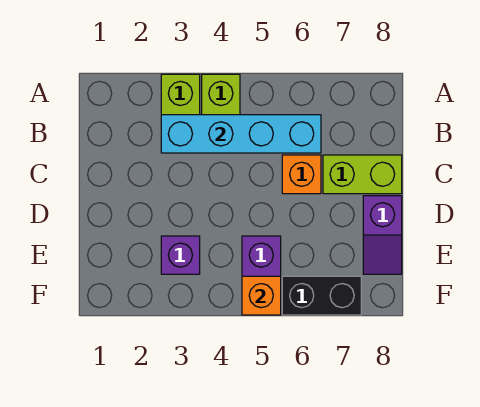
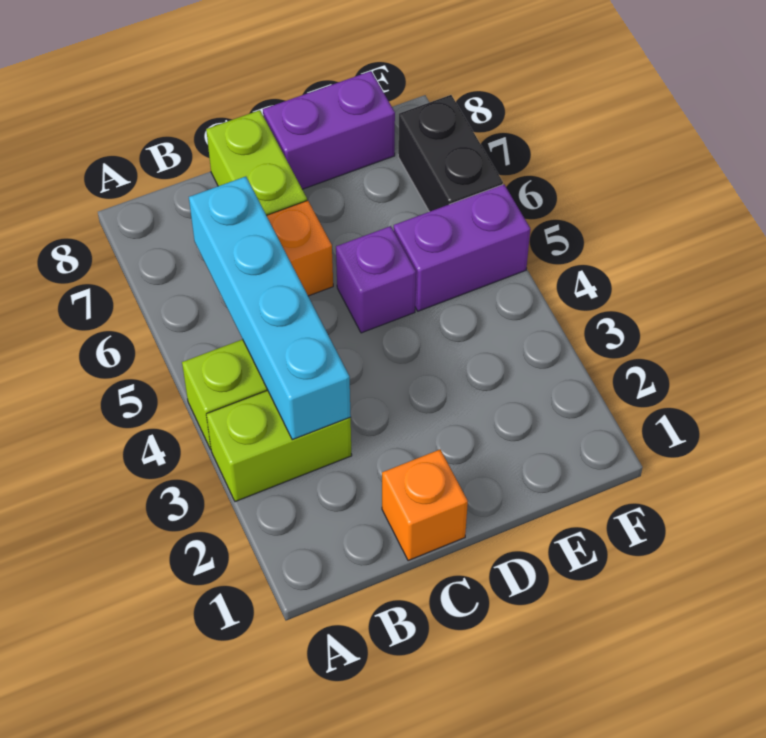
purple slope D8:E8 level 1 top D -> purple brick D8:E8 level 1
purple brick E3 level 1 -> purple brick D5 level 1
orange brick F5 level 2 -> orange brick C1 level 1

